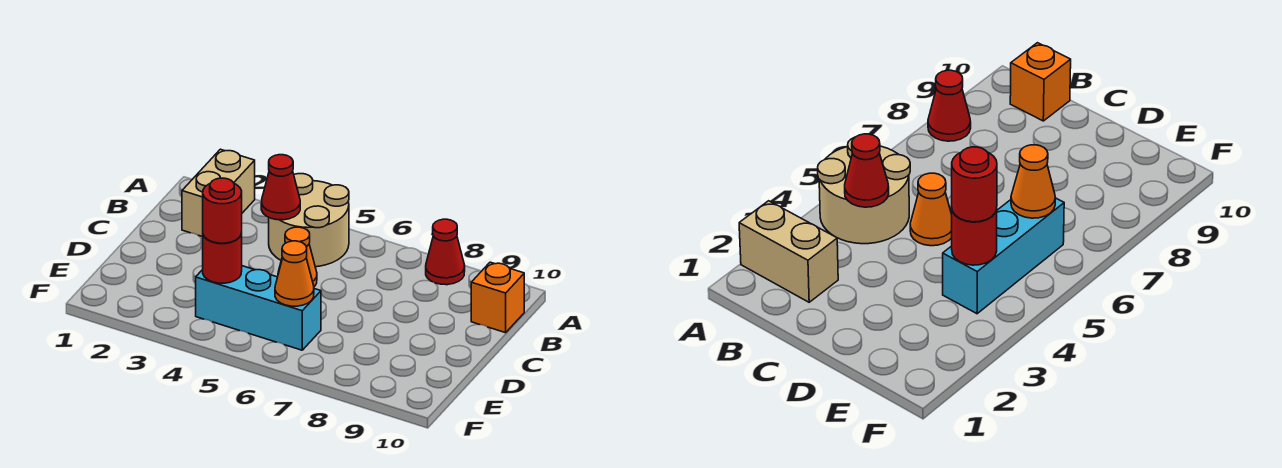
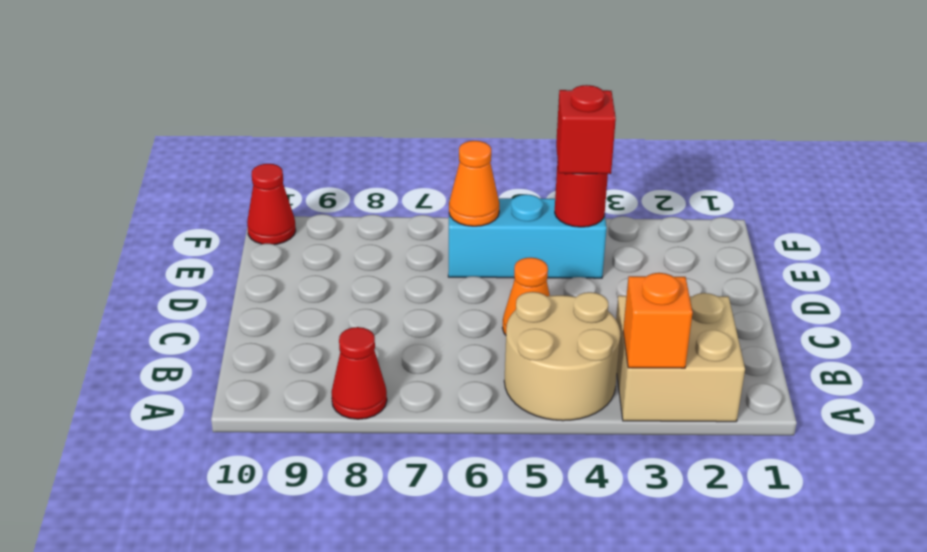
tan brick A2:B2 level 1 -> tan brick A2:B3 level 1
red cone B4 level 2 -> red cone F10 level 1
orange brick B10 level 1 -> orange brick A3 level 2
red round brick E4 level 3 -> red brick E4 level 3

